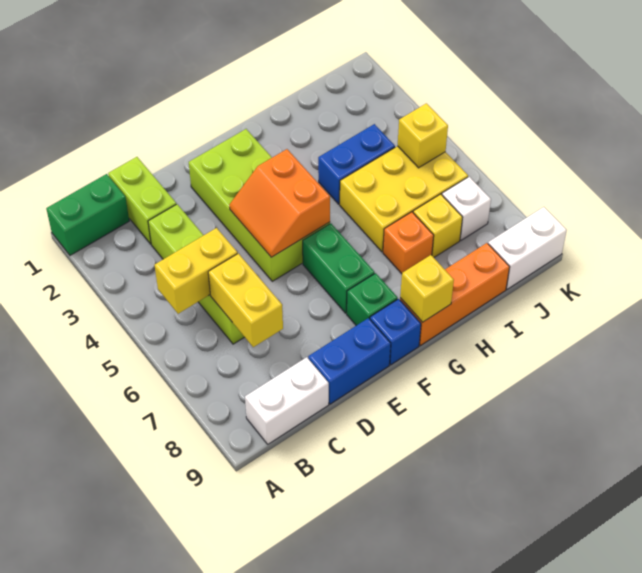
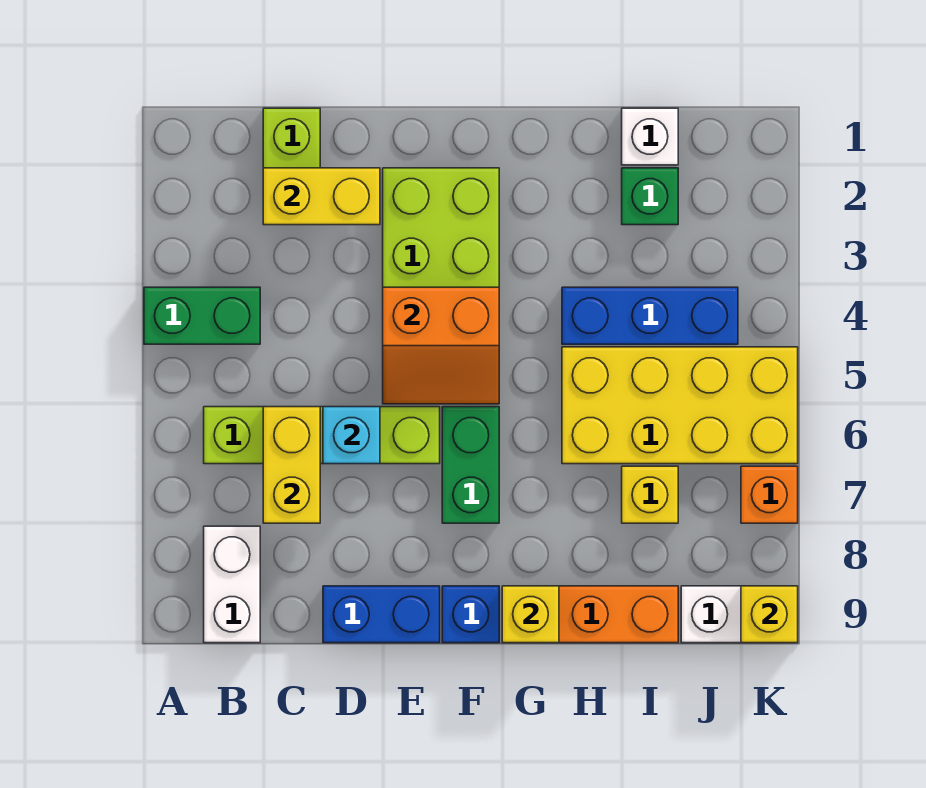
green brick A1:B1 level 1 -> green brick A4:B4 level 1
yellow brick B5:C5 level 2 -> yellow brick C2:D2 level 2
white brick B9:C9 level 1 -> white brick B8:B9 level 1
lime brick C3:C6 level 1 -> lime brick B6:E6 level 1
none -> cyan brick D6 level 2
orange slope E4:F5 level 2 top F -> orange slope E4:F5 level 2 top 4
green brick F8 level 1 -> green brick I2 level 1
blue brick H4:I4 level 1 -> blue brick H4:J4 level 1
yellow brick H5:J6 level 1 -> yellow brick H5:K6 level 1
orange brick H7 level 1 -> orange brick K7 level 1
yellow brick J5 level 2 -> yellow brick K9 level 2
white brick J7 level 1 -> white brick I1 level 1

